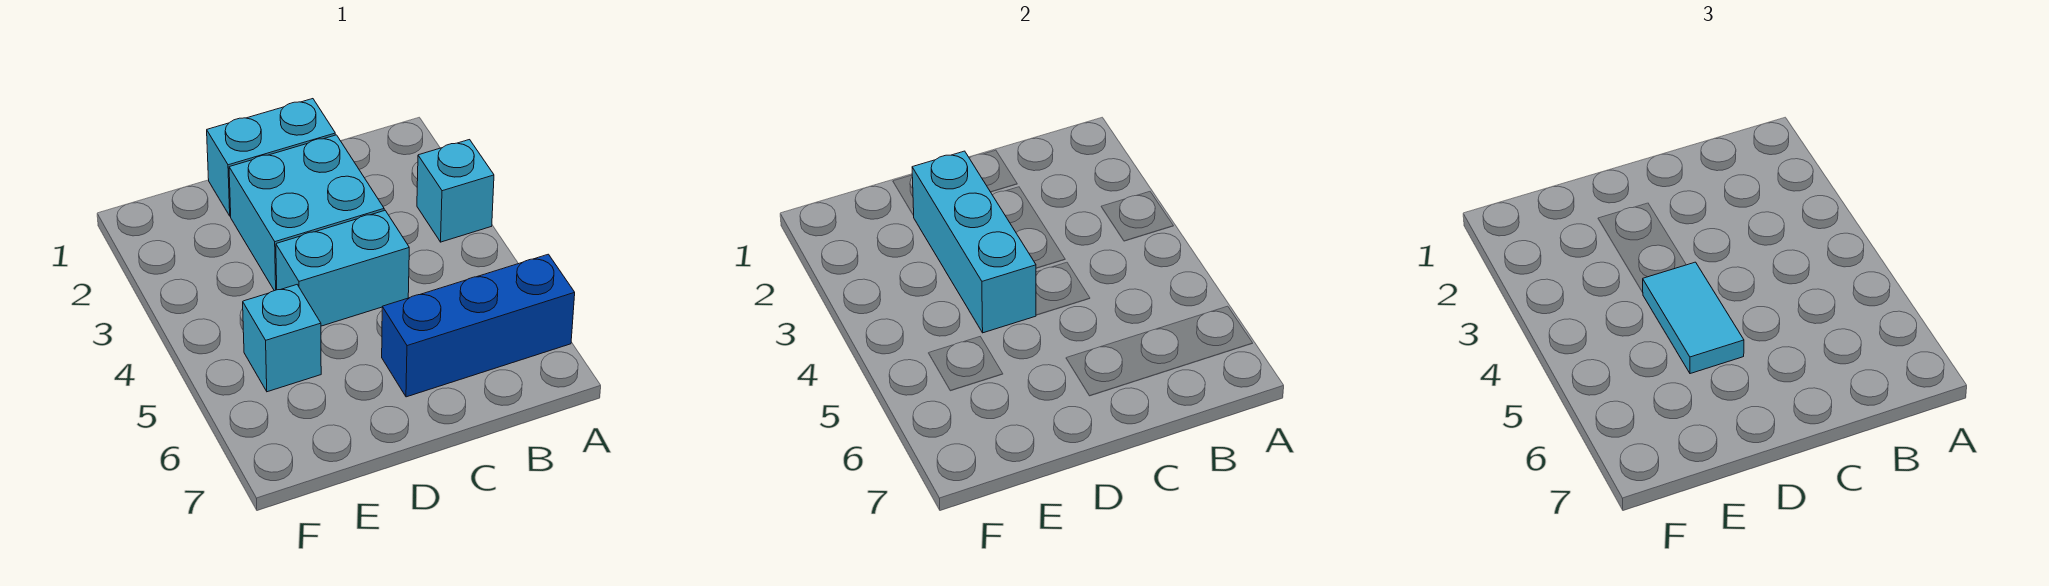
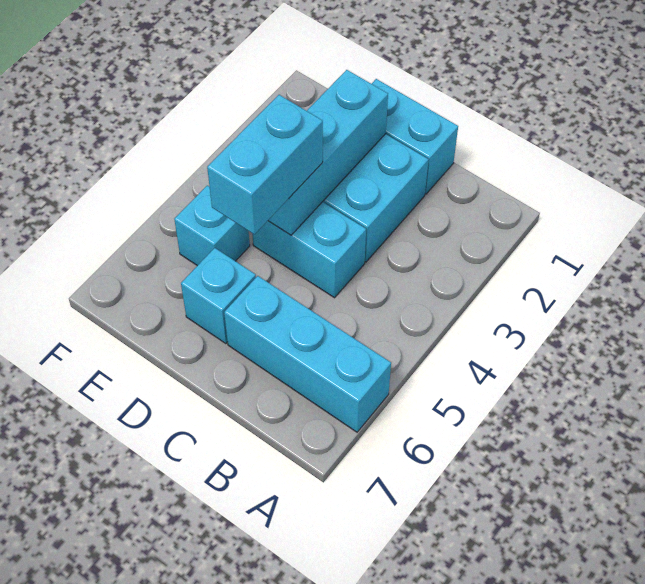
cyan brick A3 level 1 -> cyan brick D6 level 1
blue brick A6:C6 level 1 -> cyan brick A6:C6 level 1
cyan tile D4:D5 level 3 -> cyan brick D4:D5 level 3

